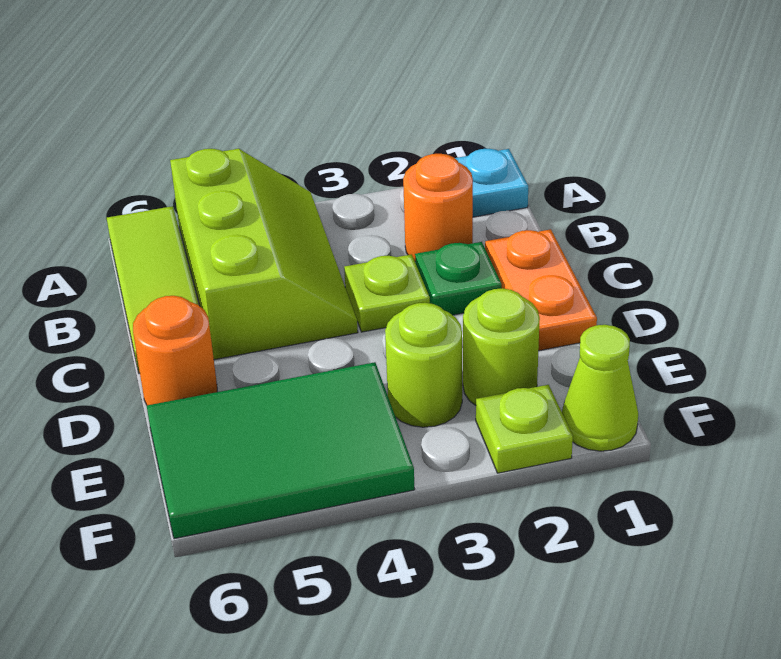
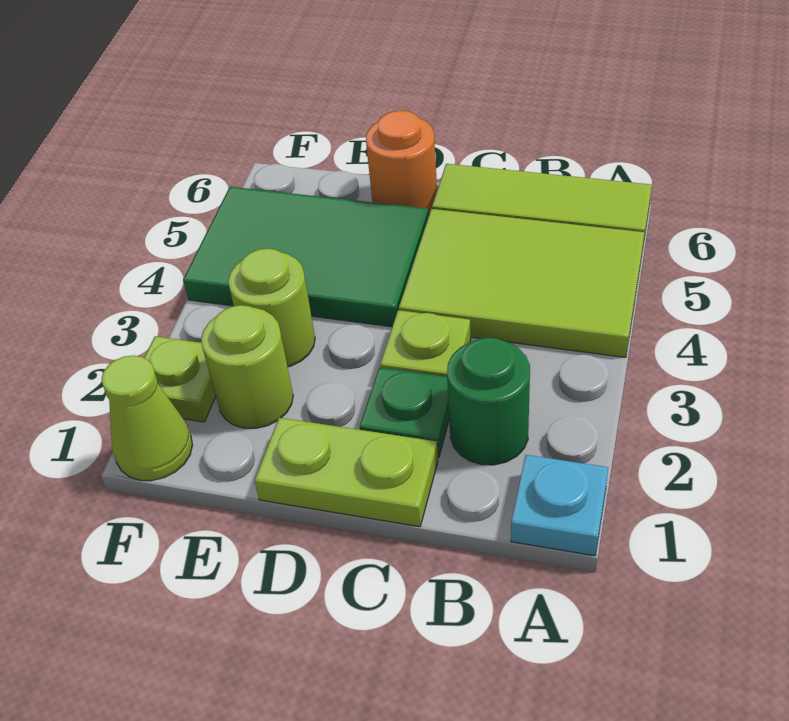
lime slope A4:C5 level 1 top 5 -> lime tile A4:C5 level 1
orange round brick B2 level 1 -> green round brick B2 level 1
orange plate C1:D1 level 1 -> lime plate C1:D1 level 1
green tile E4:F6 level 1 -> green tile D4:F5 level 1

